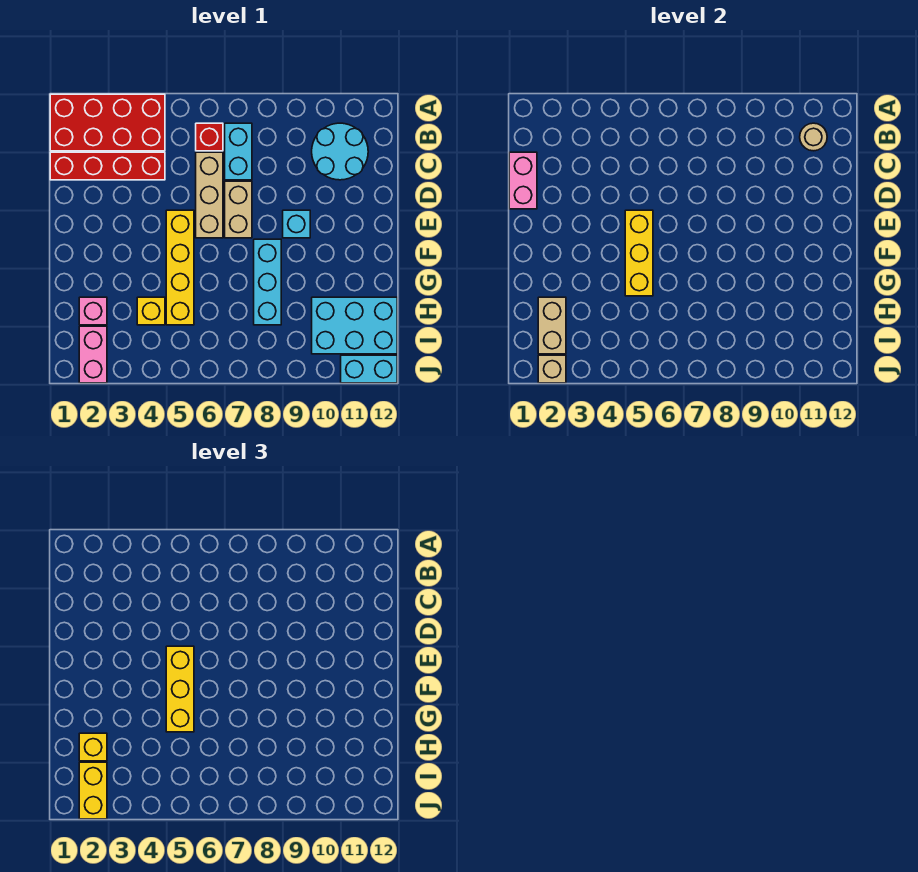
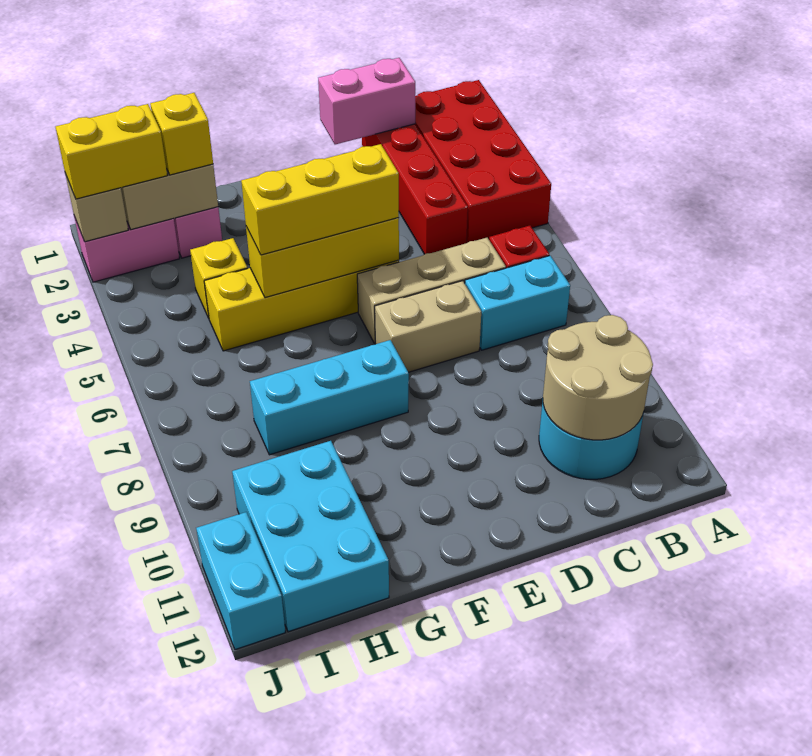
tan round brick B11 level 2 -> tan round brick B10:C11 level 2
cyan brick E9 level 1 -> none

